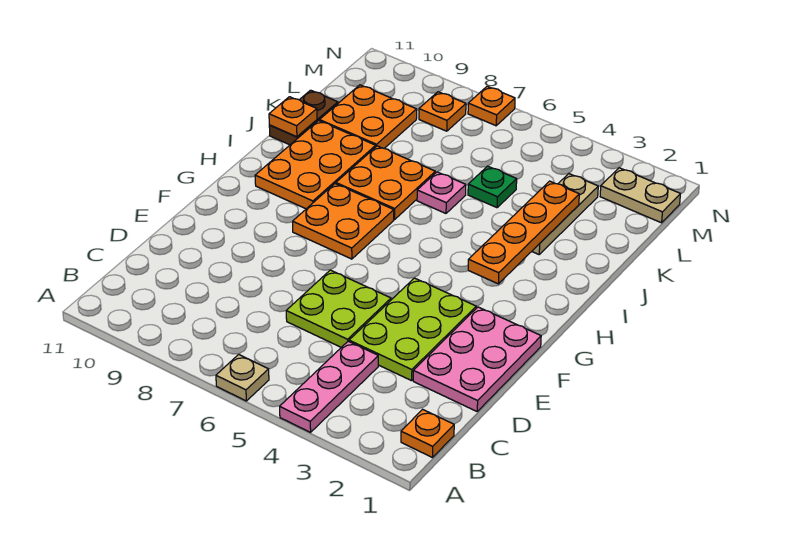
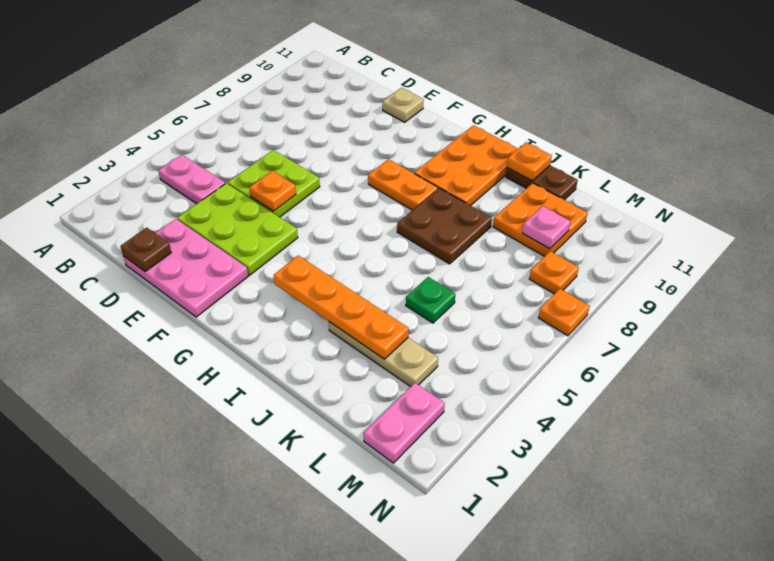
pink plate A4:C4 level 1 -> pink plate B4:C4 level 1
tan plate A6 level 1 -> tan plate E11 level 1
orange plate B1 level 1 -> orange plate E5 level 2
none -> brown plate D1 level 2
orange plate G7:H8 level 1 -> orange plate G8:H8 level 1
orange plate H9:J10 level 1 -> orange plate H9:I11 level 1
orange plate I7:J8 level 1 -> brown plate I7:J8 level 1
pink plate J6 level 1 -> pink plate L9 level 2
tan plate M1:M2 level 1 -> pink plate M1:M2 level 1

